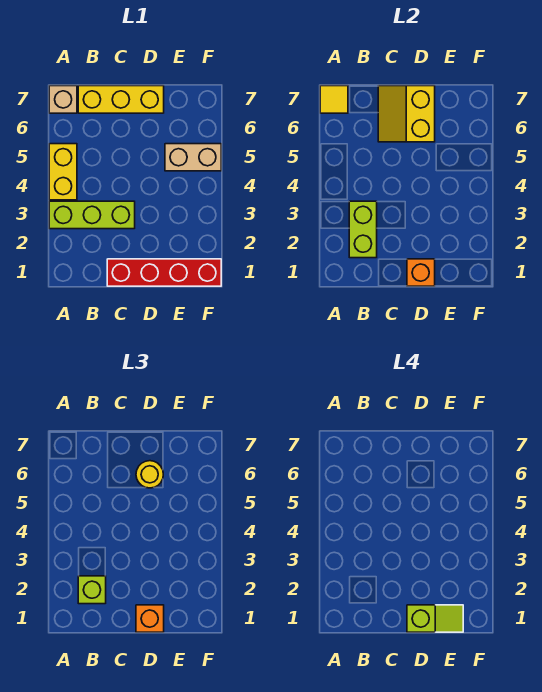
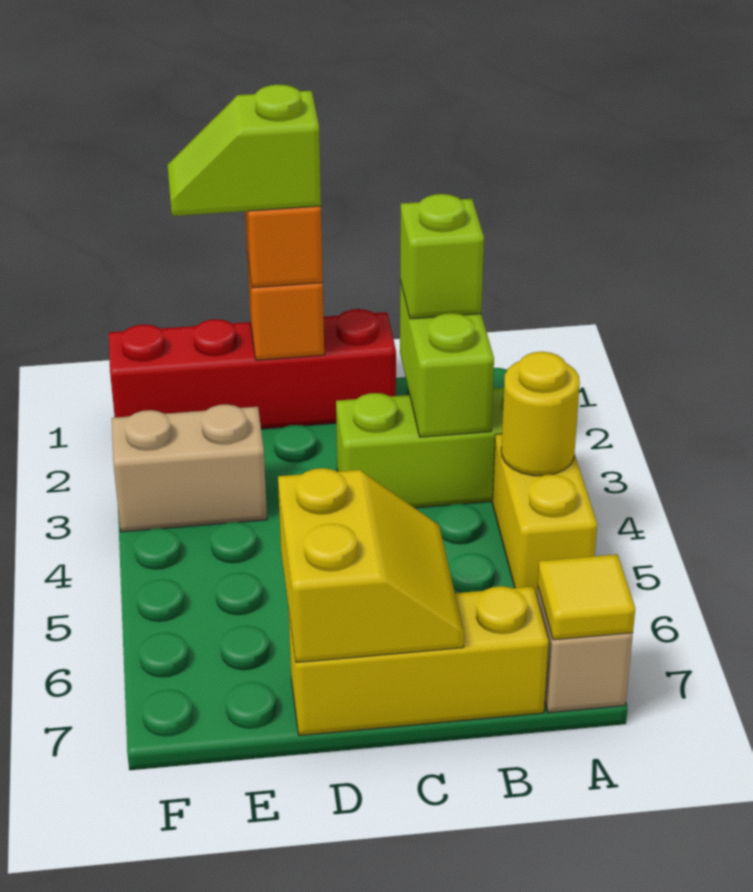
yellow round brick D6 level 3 -> yellow round brick A4 level 2
tan brick E5:F5 level 1 -> tan brick E3:F3 level 1

